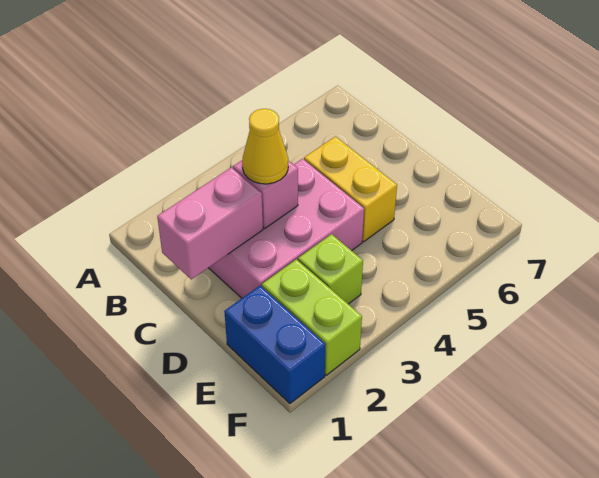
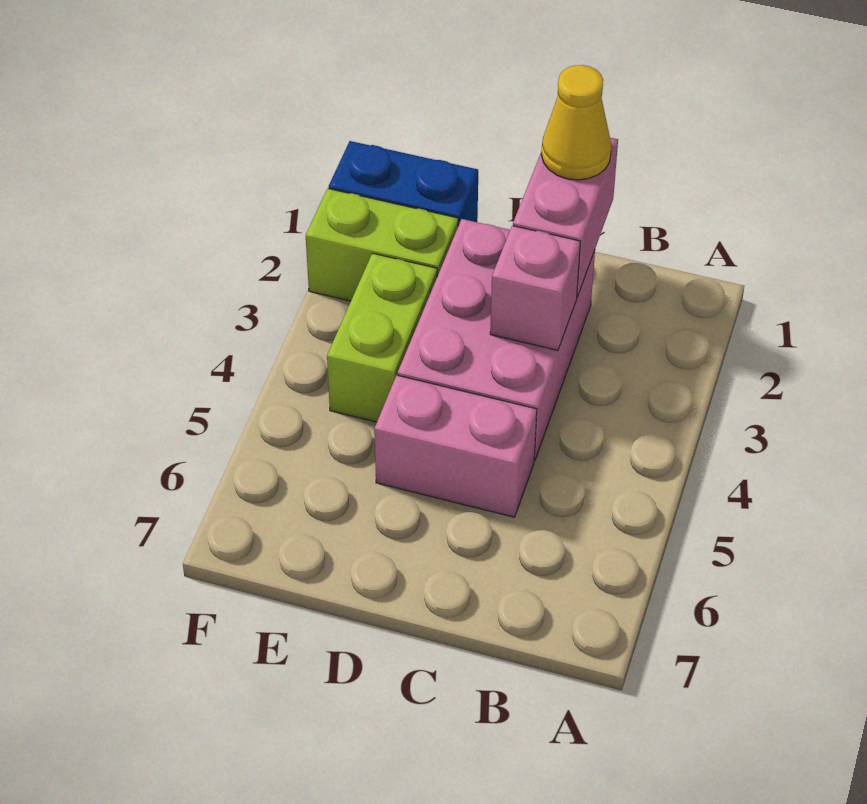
yellow cone C3 level 3 -> yellow cone C1 level 3
yellow brick C5:D5 level 1 -> pink brick C5:D5 level 1
lime brick E3 level 1 -> lime brick E3:E4 level 1

